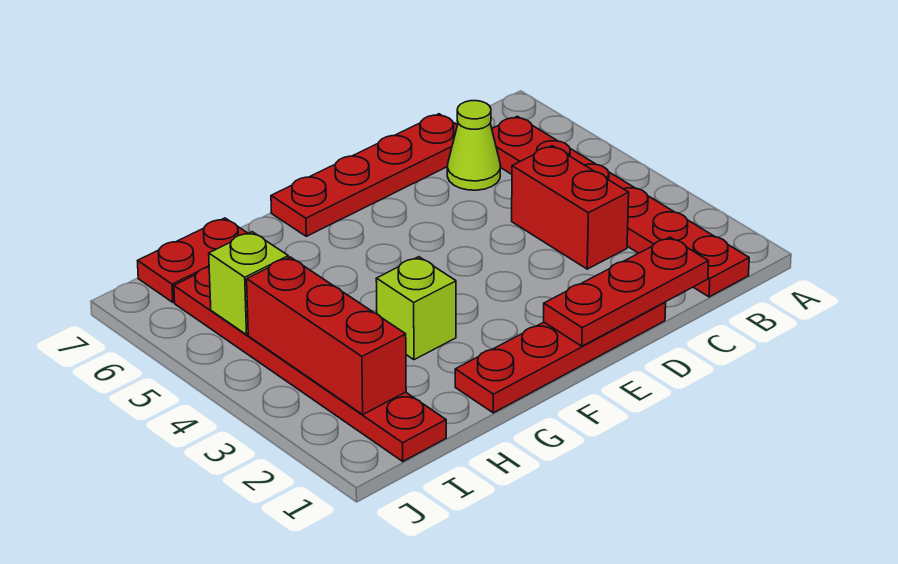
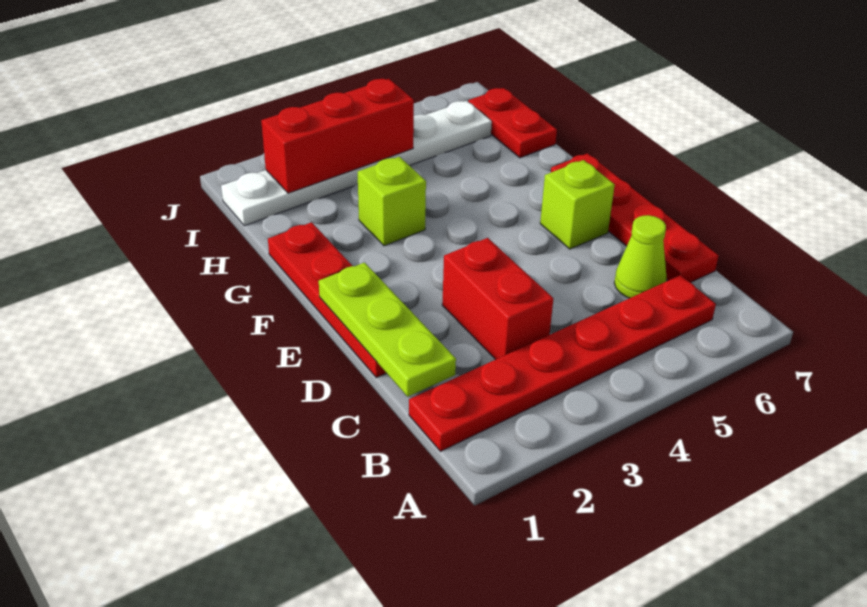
red plate C1:E1 level 2 -> lime plate C1:E1 level 2
red brick C3:C4 level 1 -> red brick C3:D3 level 1
red plate I1:I6 level 1 -> white plate I1:I6 level 1
lime brick I5 level 2 -> lime brick E6 level 1

